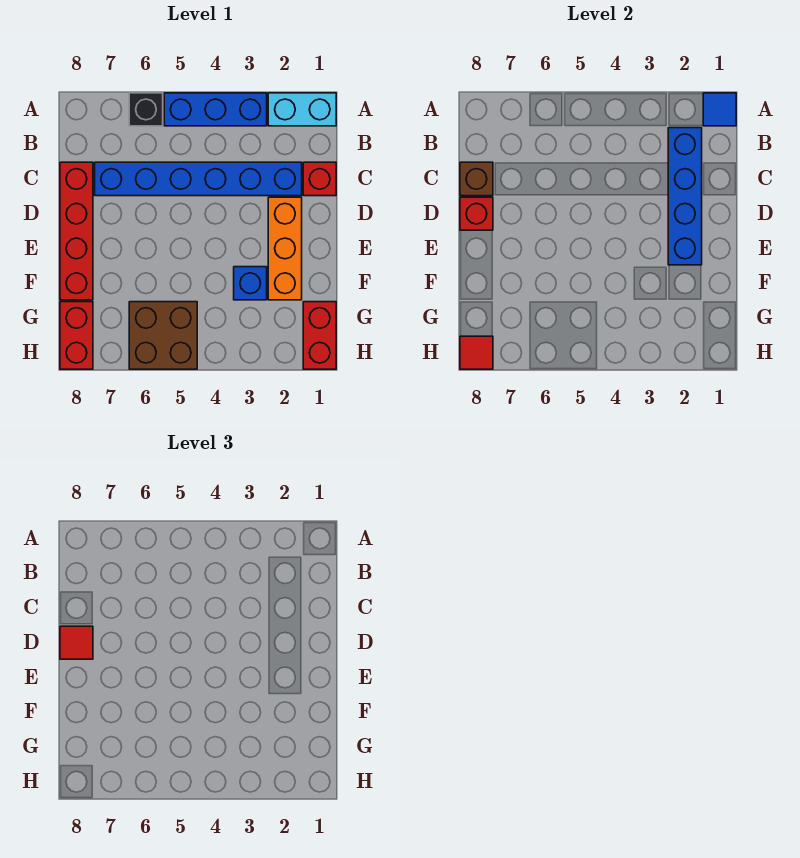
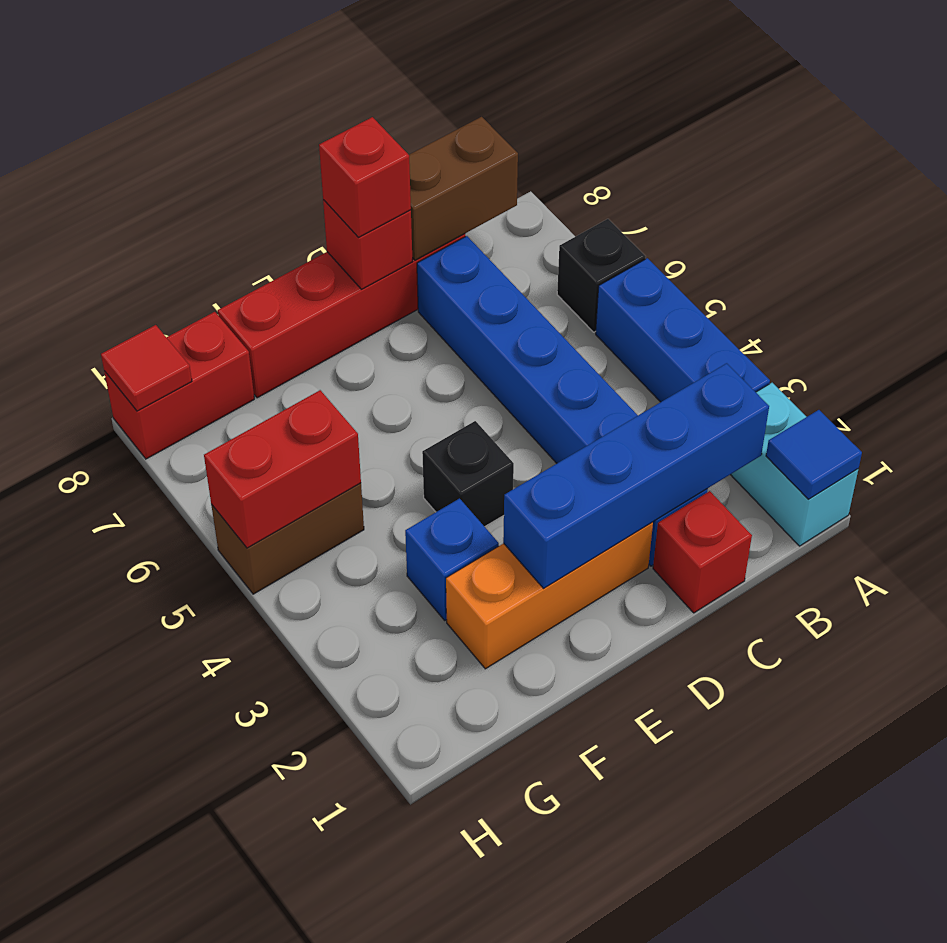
brown brick C8 level 2 -> brown brick B8:C8 level 2
red tile D8 level 3 -> red brick D8 level 3
none -> black brick E4 level 1
red brick G1:H1 level 1 -> red brick G5:H5 level 2
brown brick G5:H6 level 1 -> brown brick G5:H5 level 1

